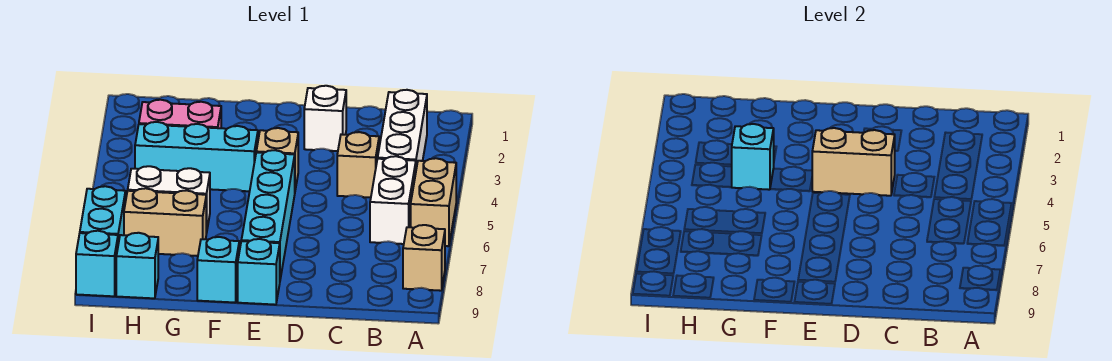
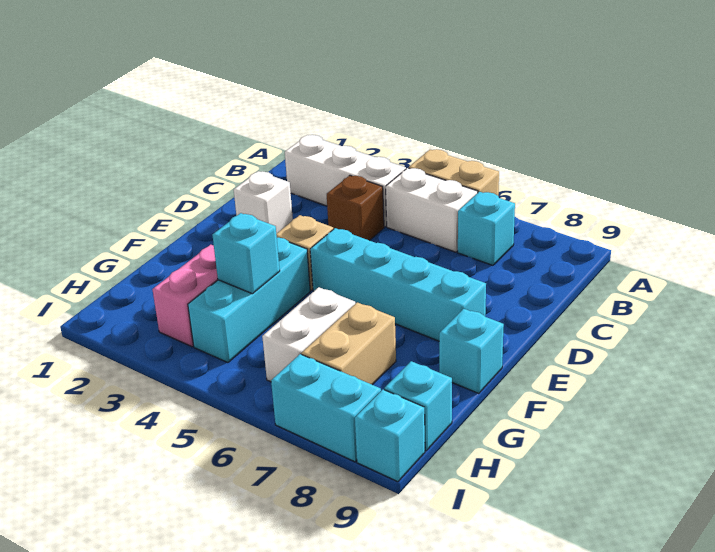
tan brick A8 level 1 -> none
tan brick C4 level 1 -> brown brick C4 level 1
tan brick D4:E4 level 2 -> none
cyan brick E9 level 1 -> cyan brick B7 level 1

